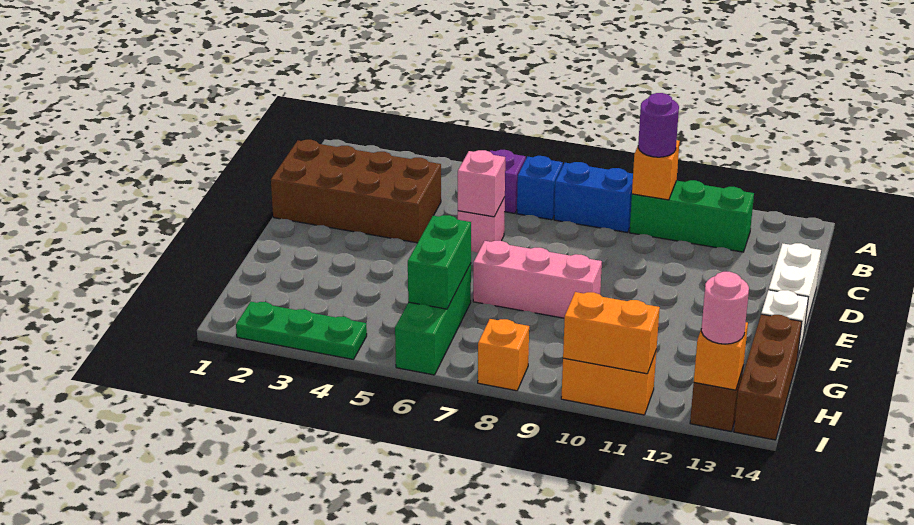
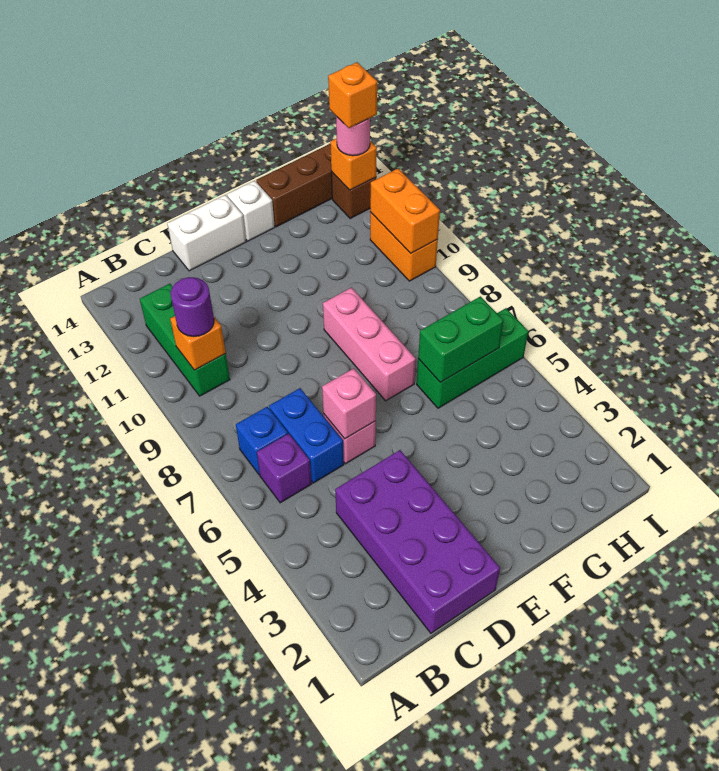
blue brick B8:B9 level 1 -> blue brick C6:C7 level 1
brown brick C1:D4 level 1 -> purple brick C1:D4 level 1
green plate I2:I4 level 1 -> none
orange brick I8 level 1 -> orange brick I13 level 4

